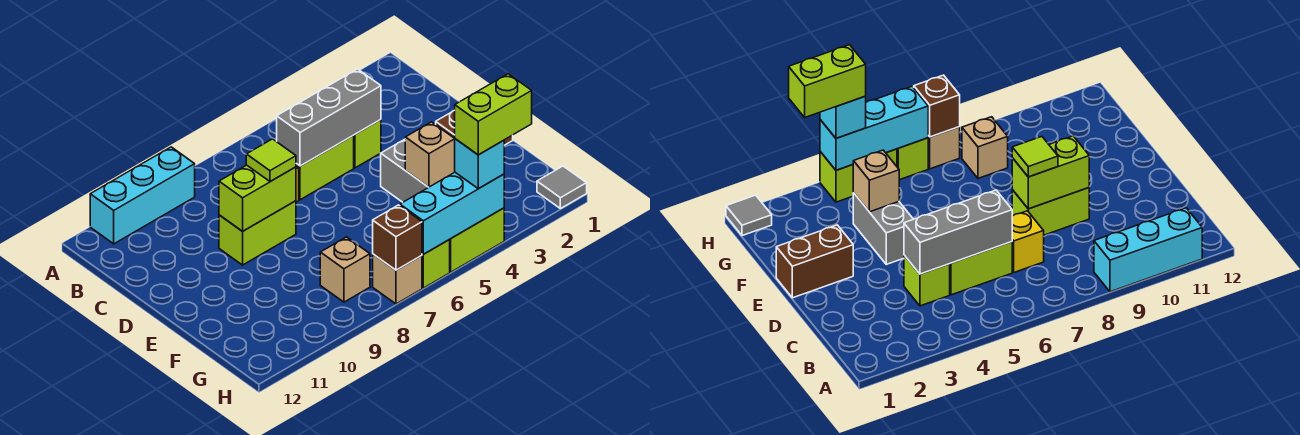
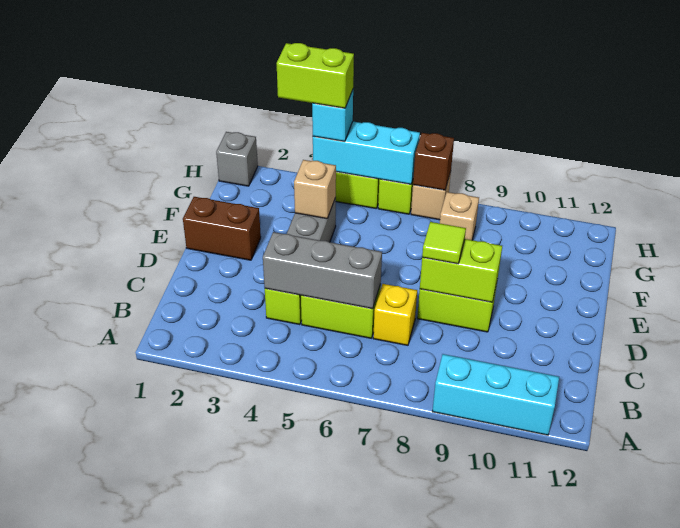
grey tile H1 level 1 -> grey brick H1 level 1

